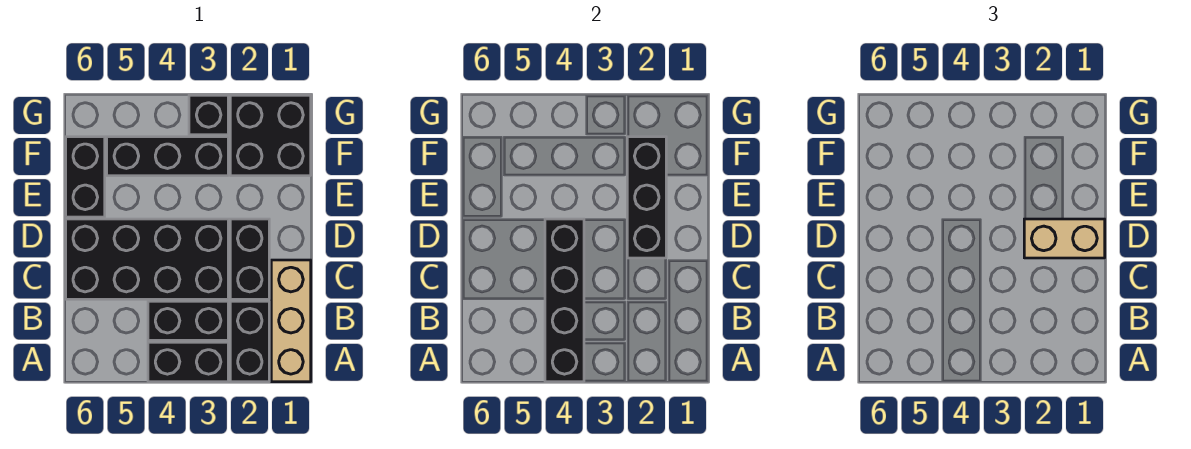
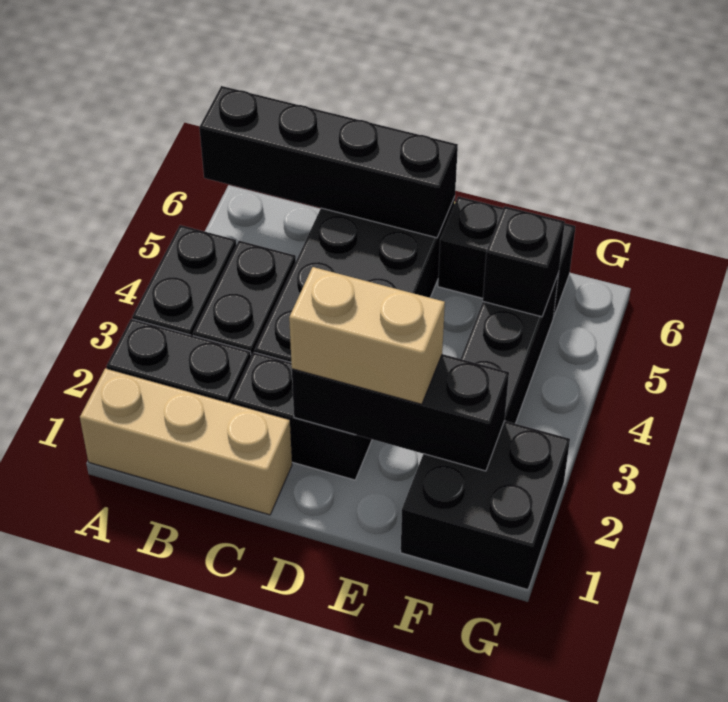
black brick A4:D4 level 2 -> black brick A6:D6 level 2
tan brick D1:D2 level 3 -> tan brick D2:E2 level 3
black brick G3 level 1 -> black brick F5 level 2

